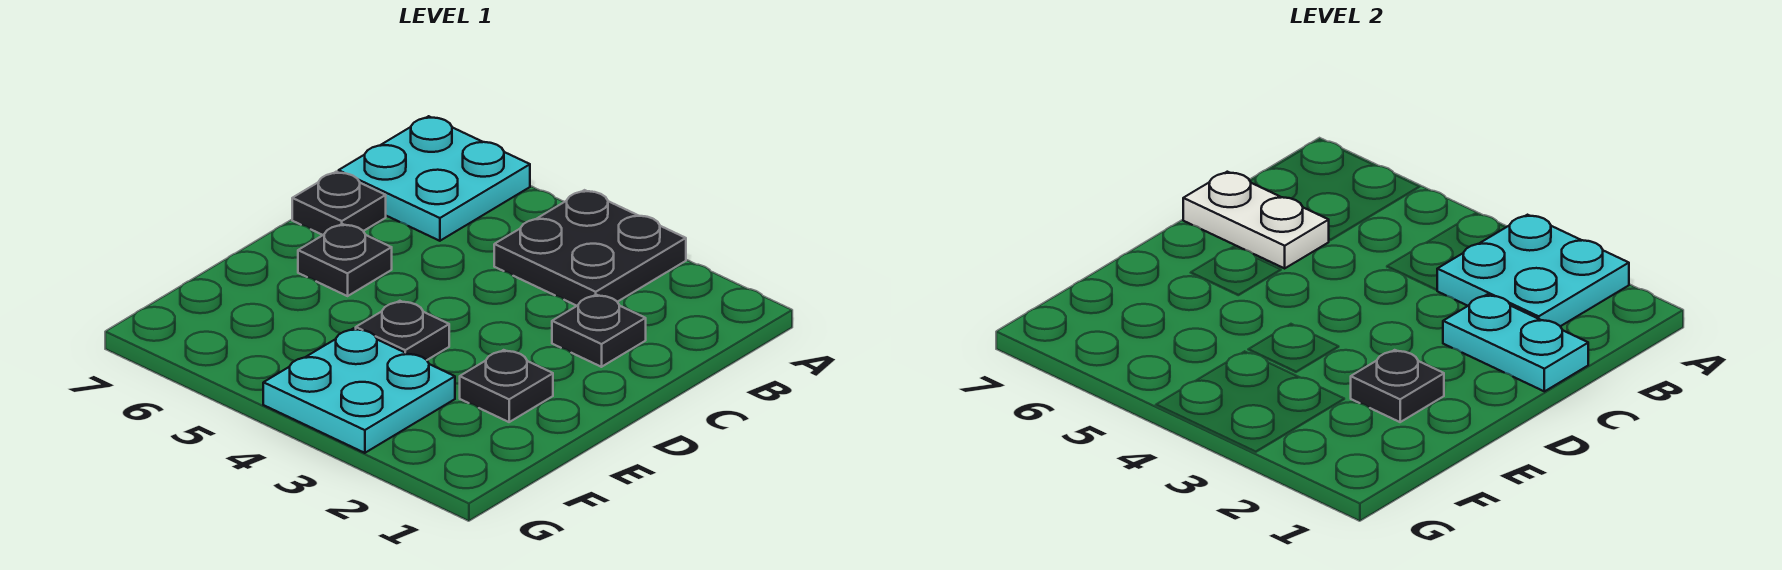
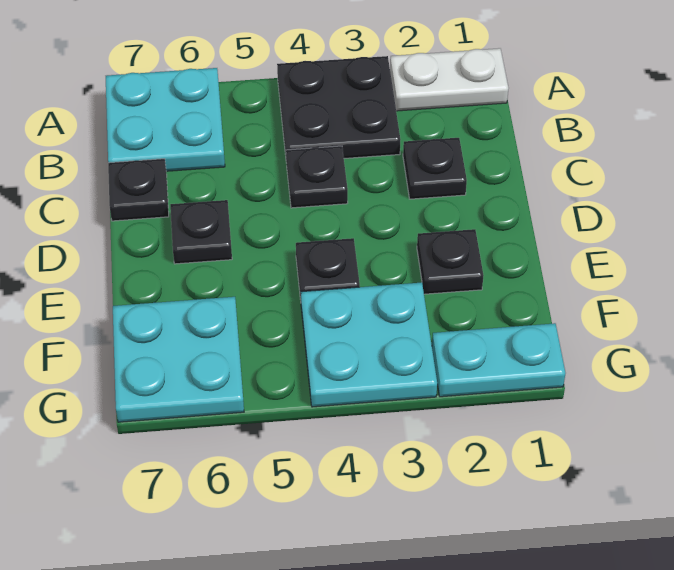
cyan plate A2:B3 level 2 -> cyan plate F6:G7 level 1
cyan plate C1:C2 level 2 -> cyan plate G1:G2 level 1
white plate C6:C7 level 2 -> white plate A1:A2 level 1
black plate E2 level 2 -> black plate C4 level 1

